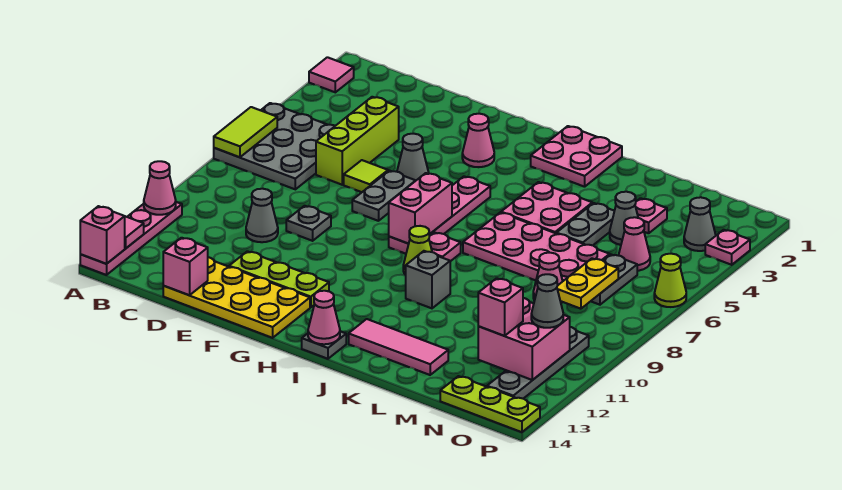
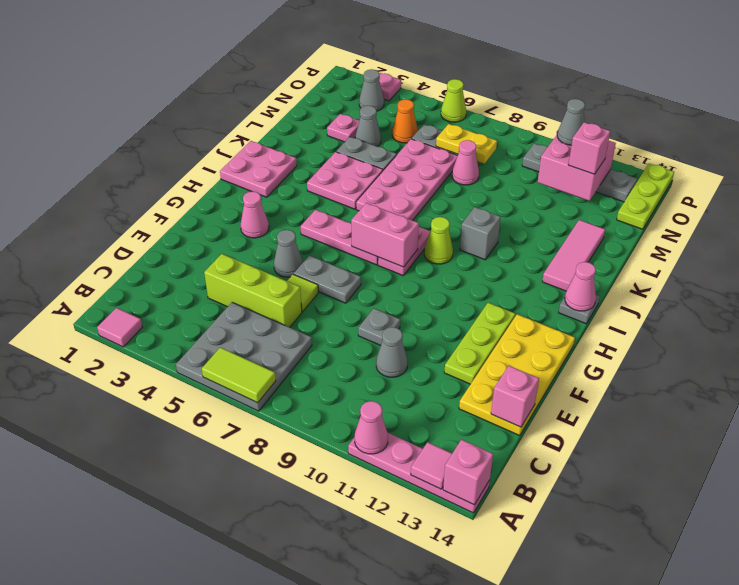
pink cone N5 level 1 -> orange cone N5 level 1

